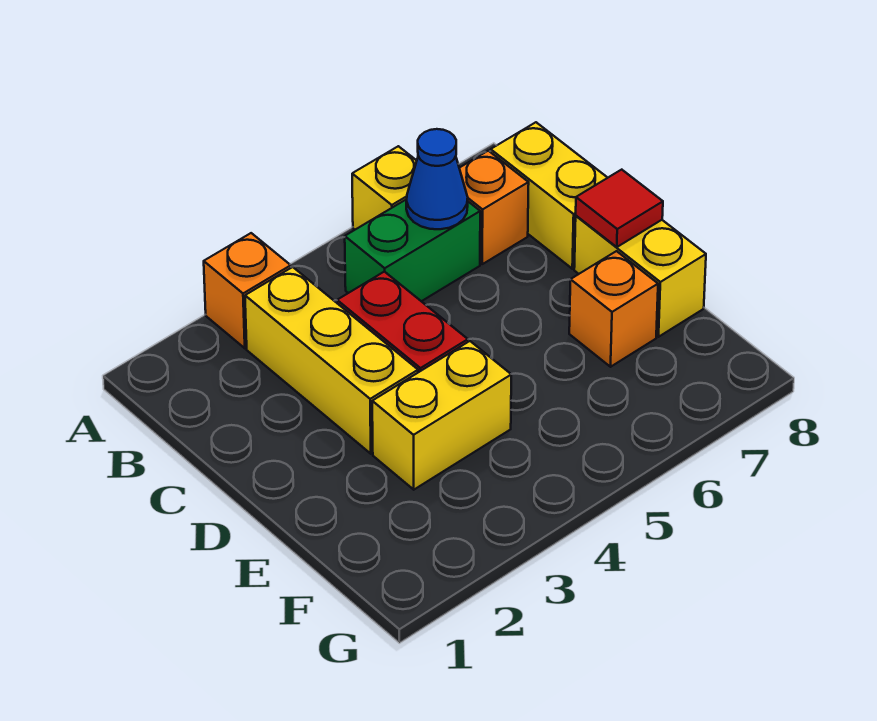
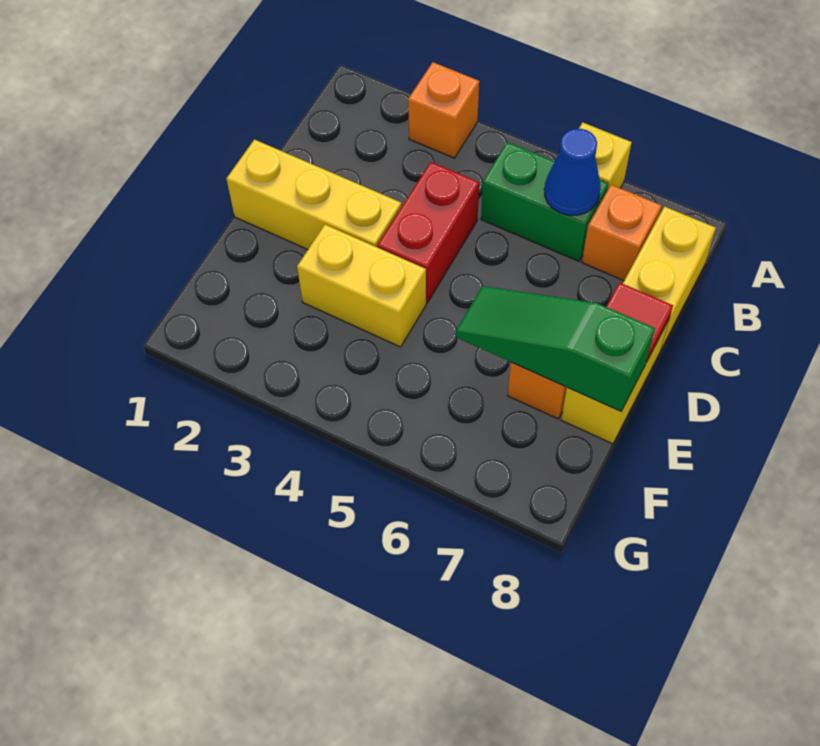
yellow brick B3:D3 level 1 -> yellow brick D1:D3 level 1
none -> green slope E6:E8 level 2 top 8

